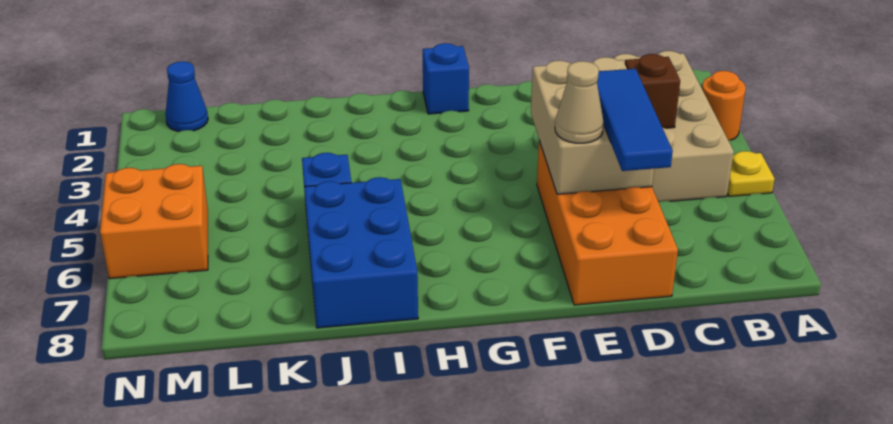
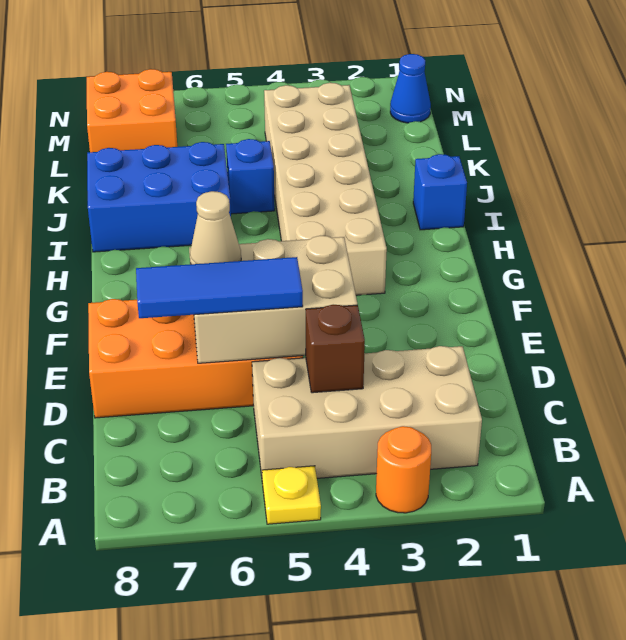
blue brick G1 level 1 -> blue brick I1 level 1
none -> tan brick G3:L4 level 1
orange brick M5:N6 level 1 -> orange brick L7:M8 level 1

